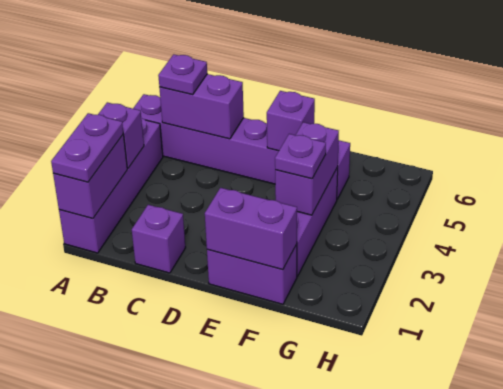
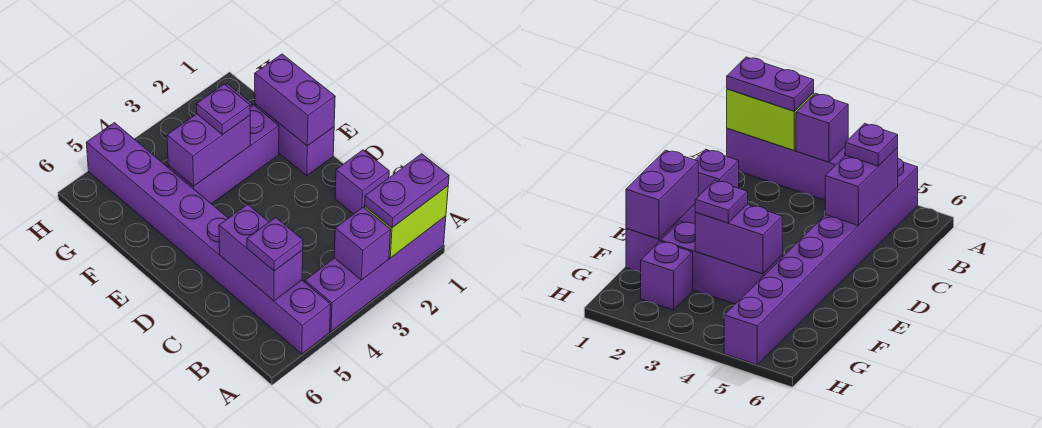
purple brick A1:A2 level 2 -> lime brick A1:A2 level 2
purple brick A5:F5 level 1 -> purple brick A5:H5 level 1
purple brick E5 level 2 -> purple brick G2 level 1

